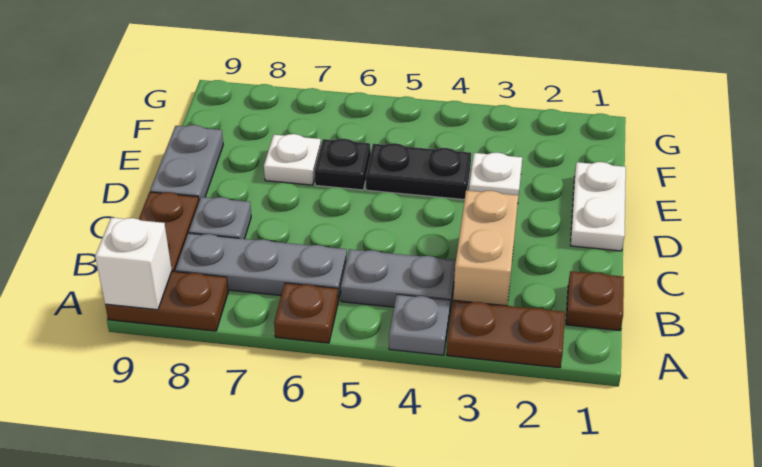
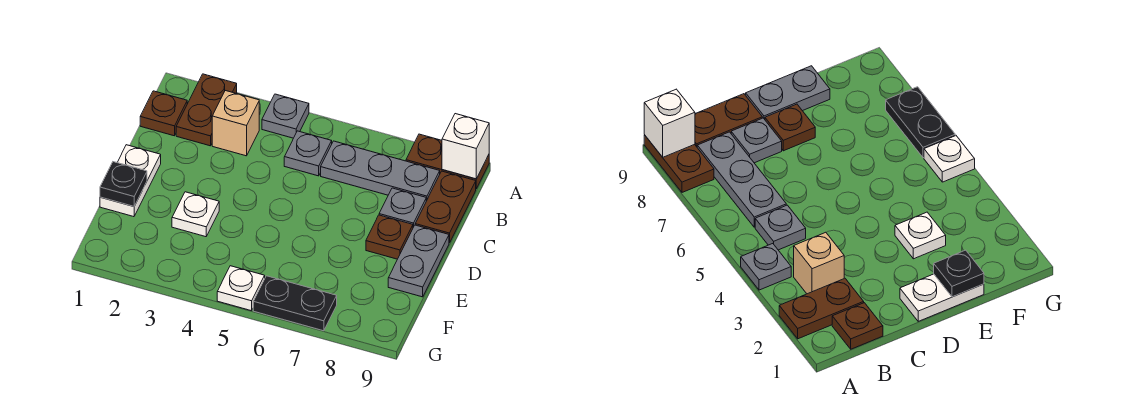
brown plate A2:A3 level 1 -> brown plate A2:B2 level 1
brown plate A6 level 1 -> brown plate D8 level 1
tan brick B3:C3 level 1 -> tan brick B3 level 1
grey plate B4:B5 level 1 -> grey plate B5 level 1
black plate E4:E5 level 1 -> black plate G6:G7 level 1
black plate E6 level 1 -> black plate E1 level 2
white plate E7 level 1 -> white plate G5 level 1

